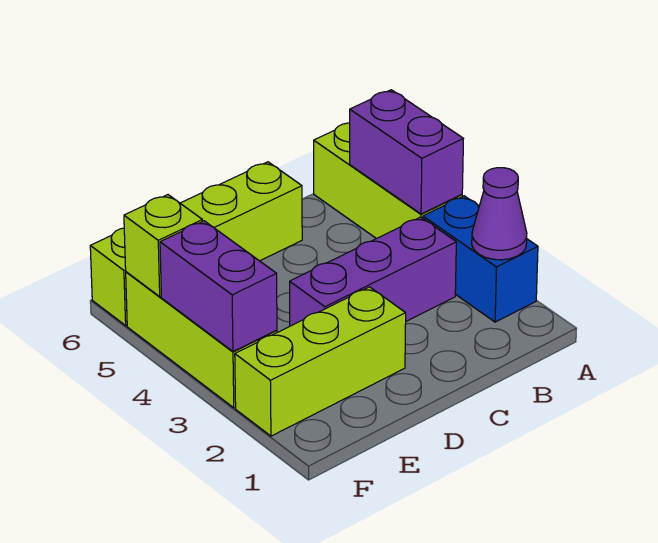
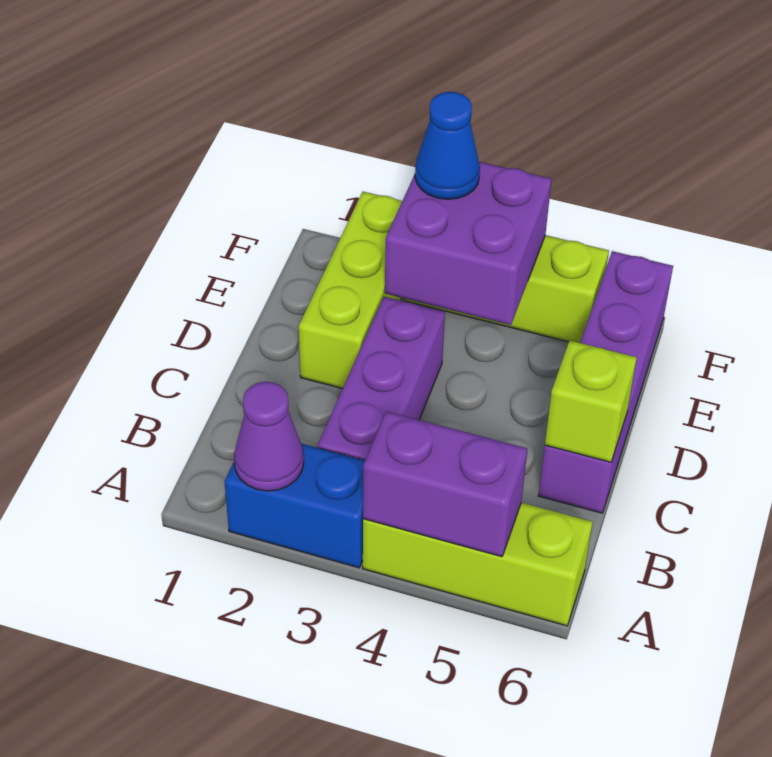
lime brick C6:F6 level 1 -> purple brick C6:F6 level 1
purple brick F3:F4 level 2 -> purple brick E3:F4 level 2
none -> blue cone F3 level 3
lime brick F5 level 2 -> lime brick C6 level 2

